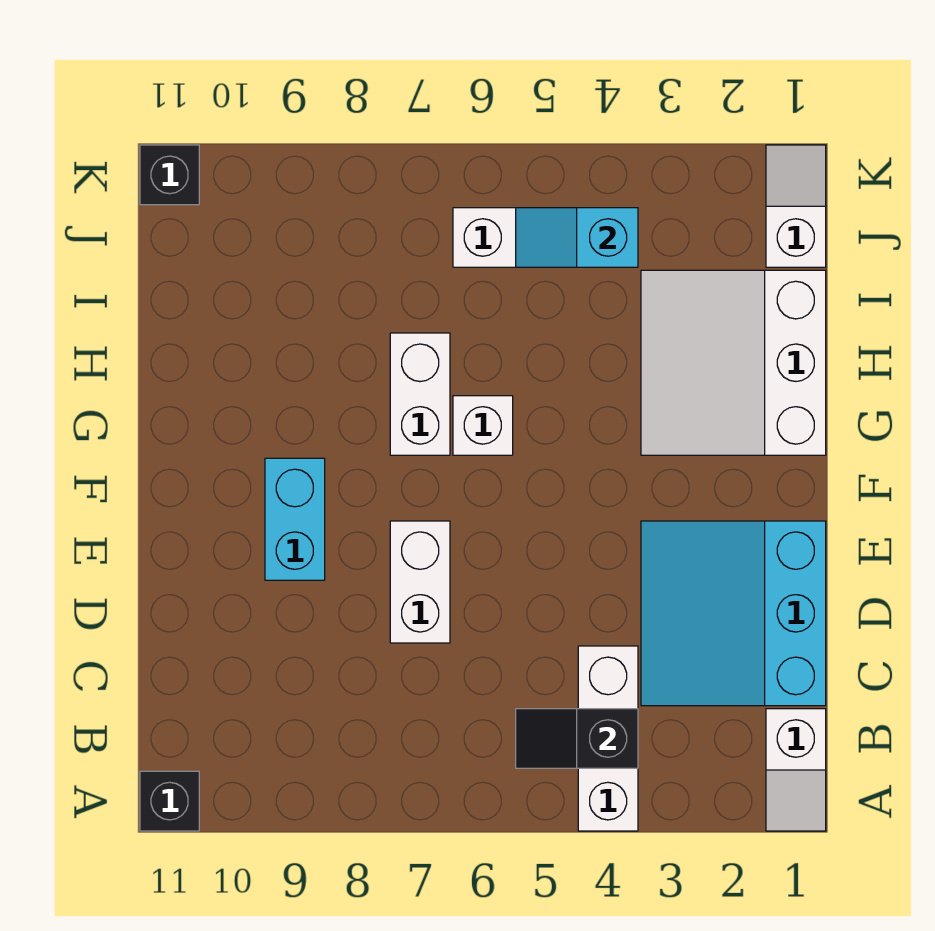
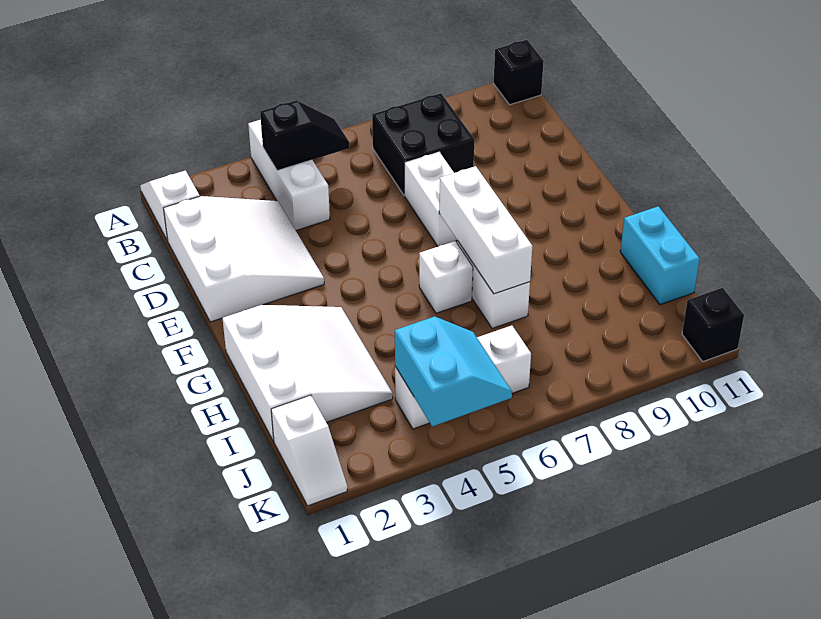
none -> black brick B7:C8 level 1
cyan slope C1:E3 level 1 top 1 -> white slope C1:E3 level 1 top 1
cyan brick E9:F9 level 1 -> cyan brick H11:I11 level 1
none -> white brick F7:H7 level 2
cyan slope J4:J5 level 2 top 4 -> cyan slope J4:K5 level 2 top 4

